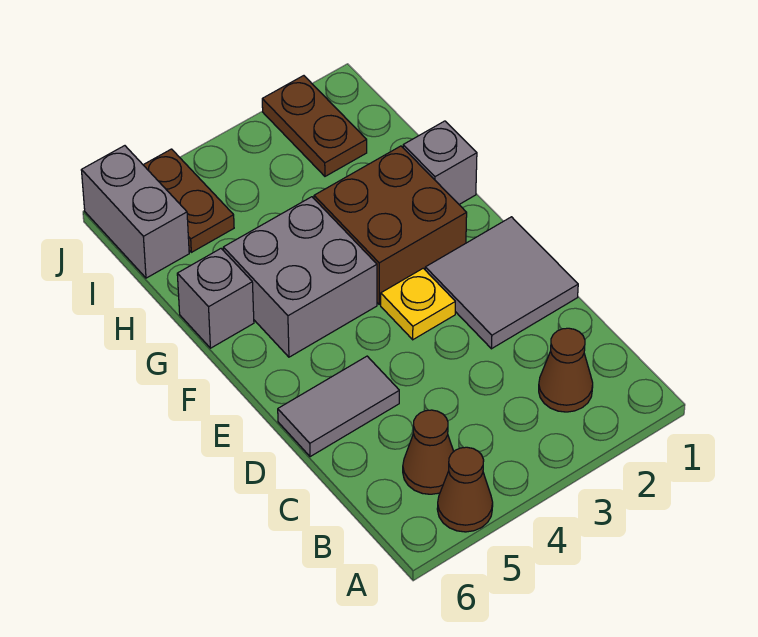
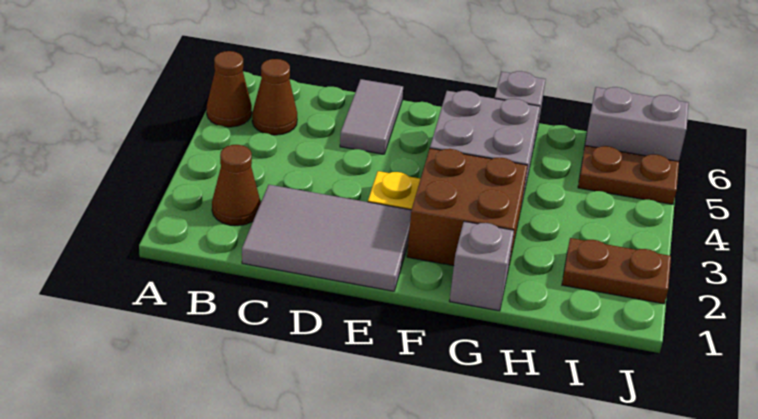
grey tile D1:E2 level 1 -> grey tile C1:E2 level 1

